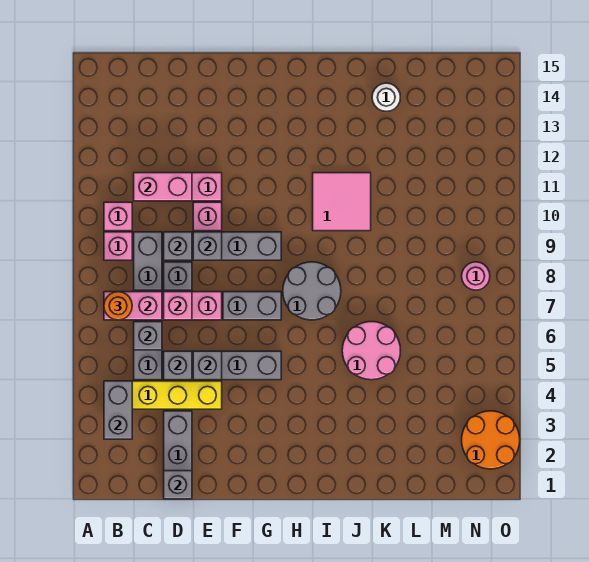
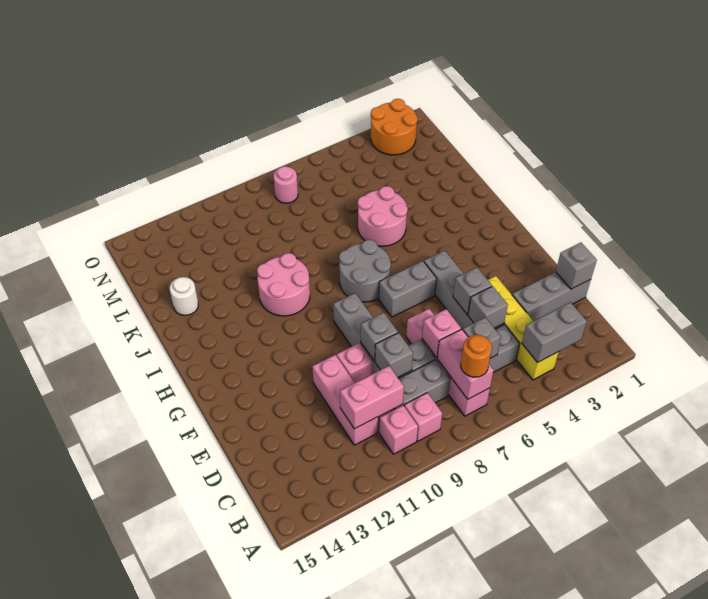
pink brick C11:D11 level 2 -> pink brick C10:C11 level 2
grey brick F7:G7 level 1 -> grey brick G6:G7 level 1
pink tile I10:J11 level 1 -> pink round brick I10:J11 level 1

